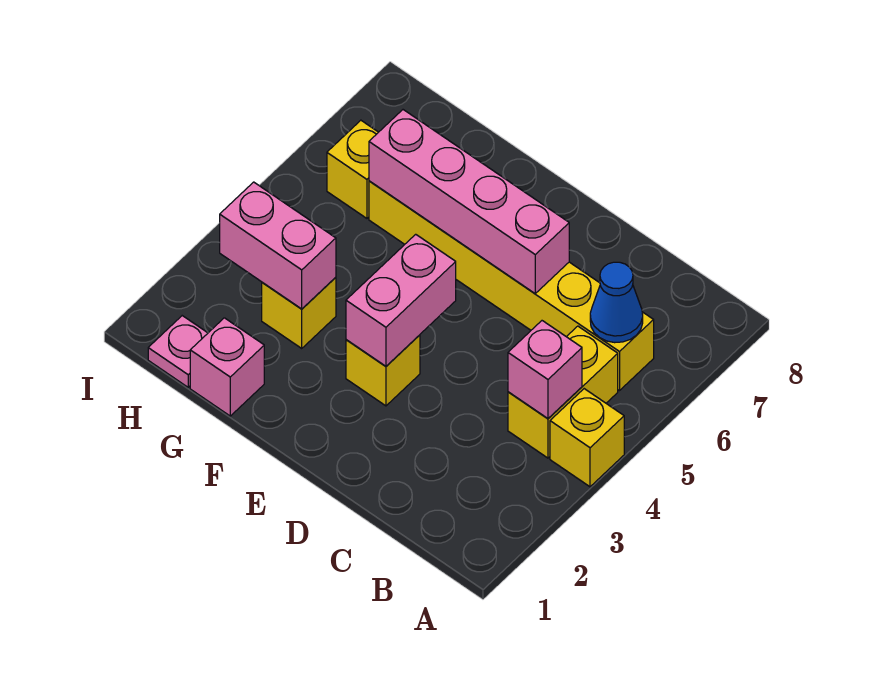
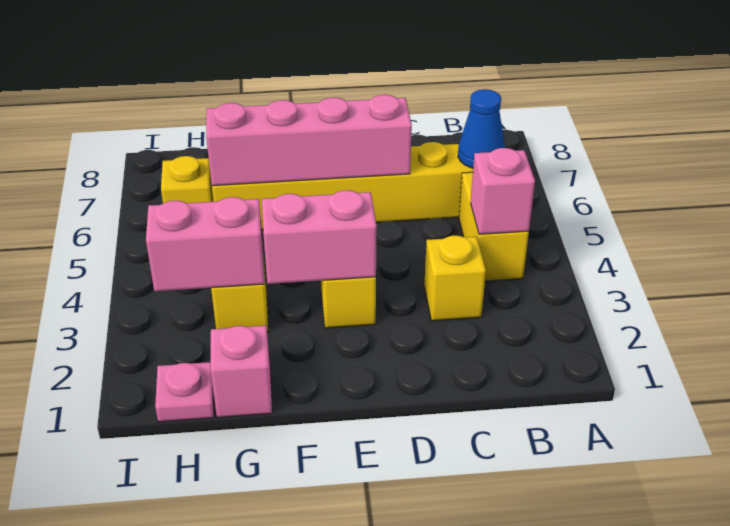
yellow brick A4 level 1 -> yellow brick C3 level 1
pink brick E3:E4 level 2 -> pink brick E3:F3 level 2

